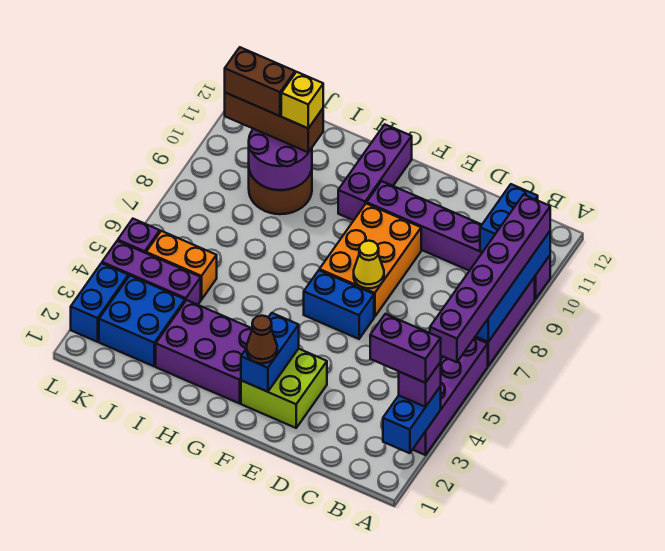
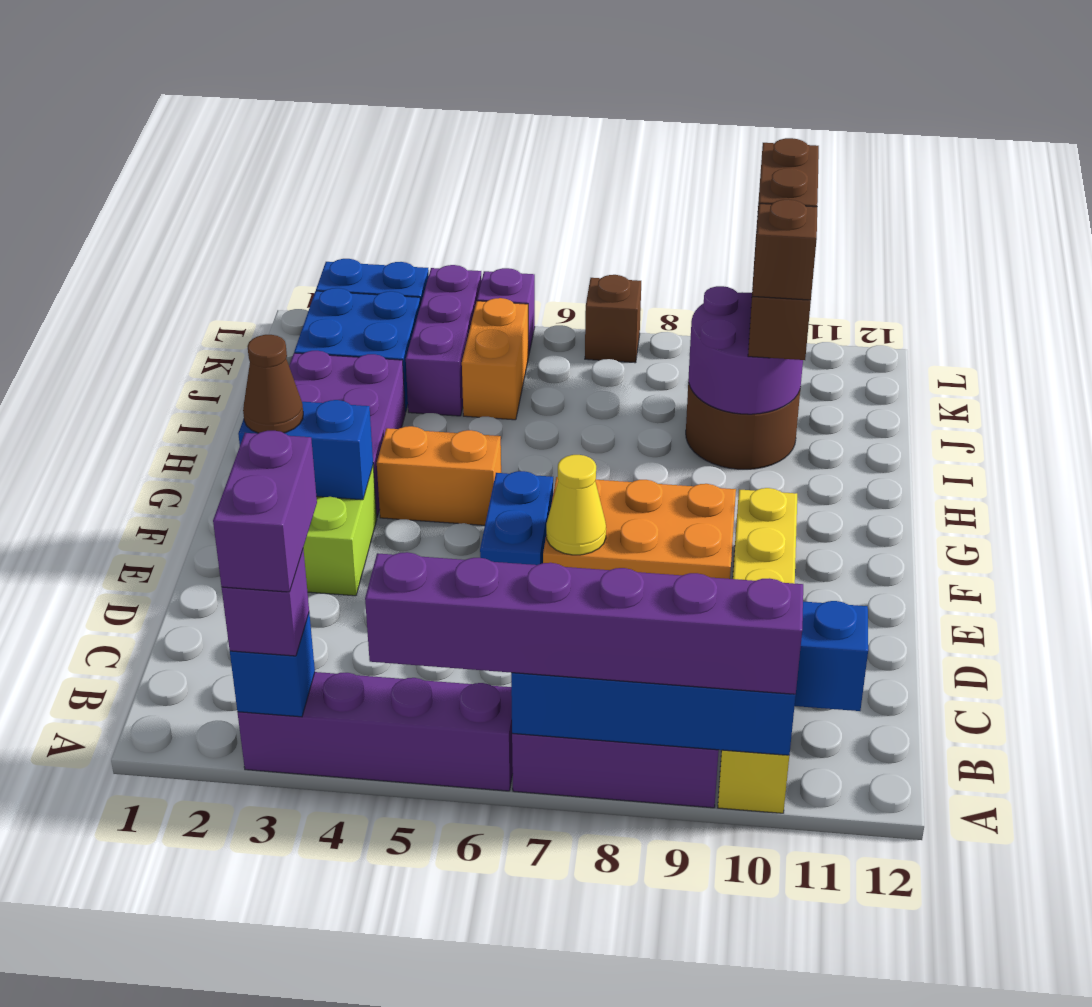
blue brick A2:A3 level 2 -> blue brick A3 level 2
purple brick A10:F10 level 1 -> yellow brick A10:F10 level 1
none -> orange brick G4:G5 level 1
purple brick G10:G12 level 1 -> none
yellow brick I10 level 4 -> brown brick I10 level 4
none -> brown brick L7 level 1

